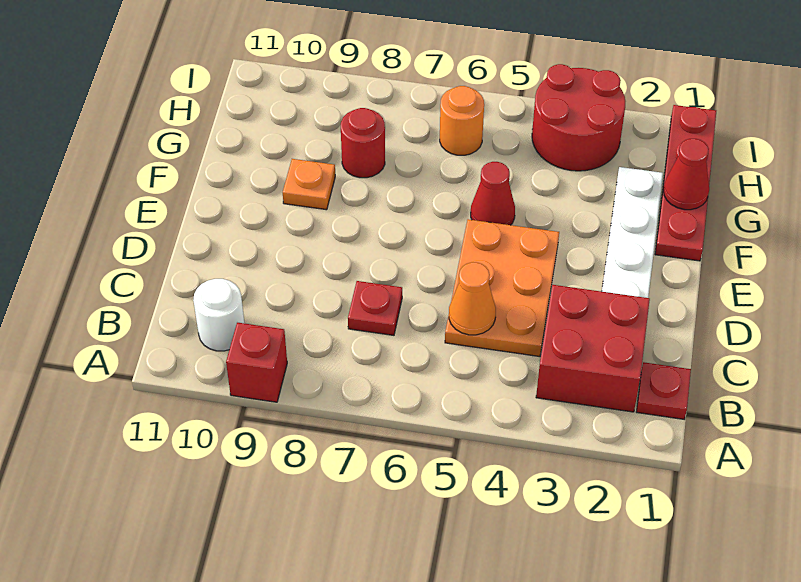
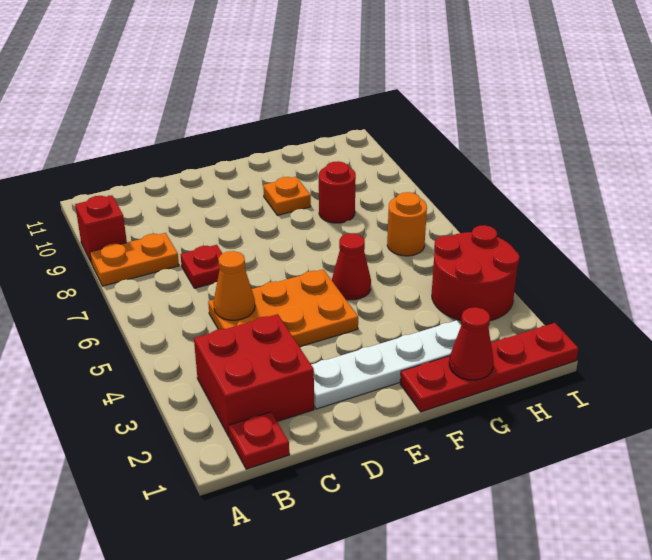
none -> orange plate A8:B8 level 1
white round brick B10 level 1 -> none

